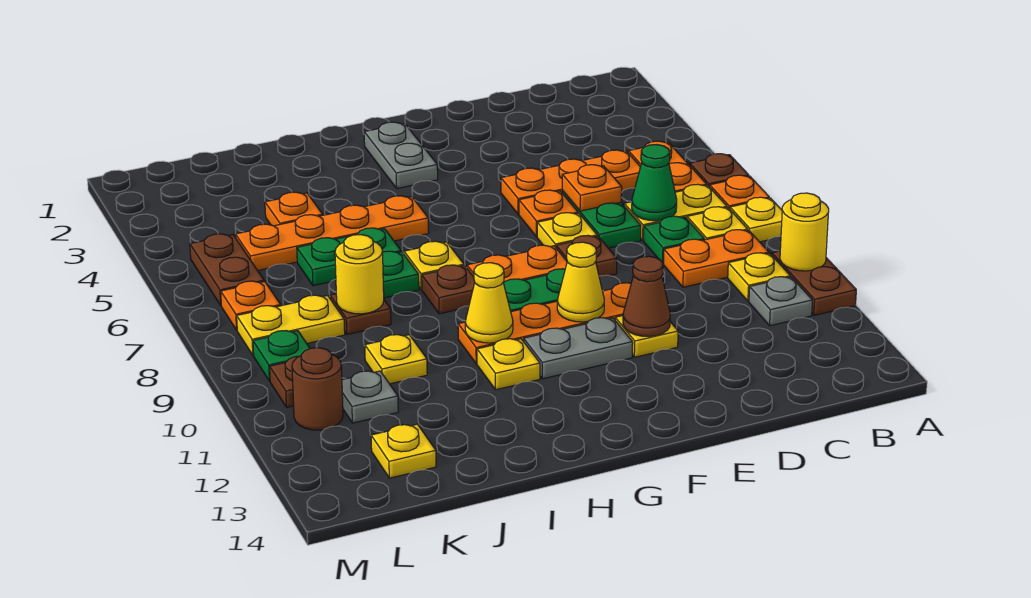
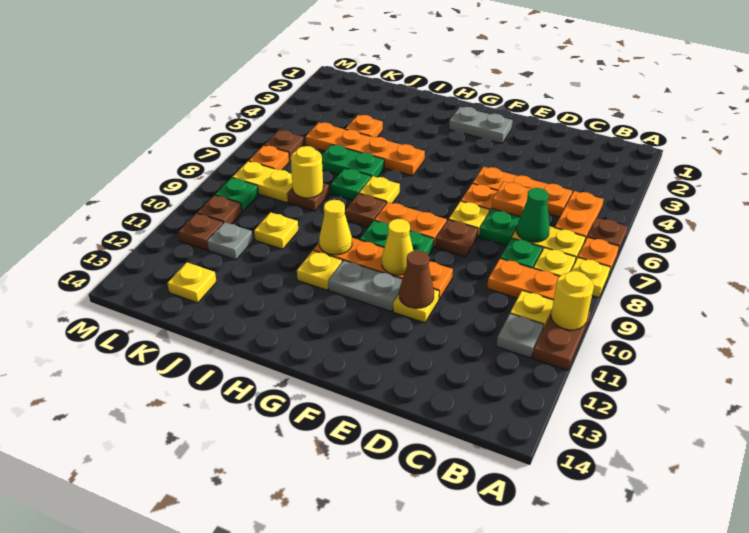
grey plate G2:G3 level 1 -> grey plate F2:G2 level 1
brown plate L5:L6 level 1 -> brown plate L6 level 1
brown round brick L11 level 1 -> brown plate L11 level 1

